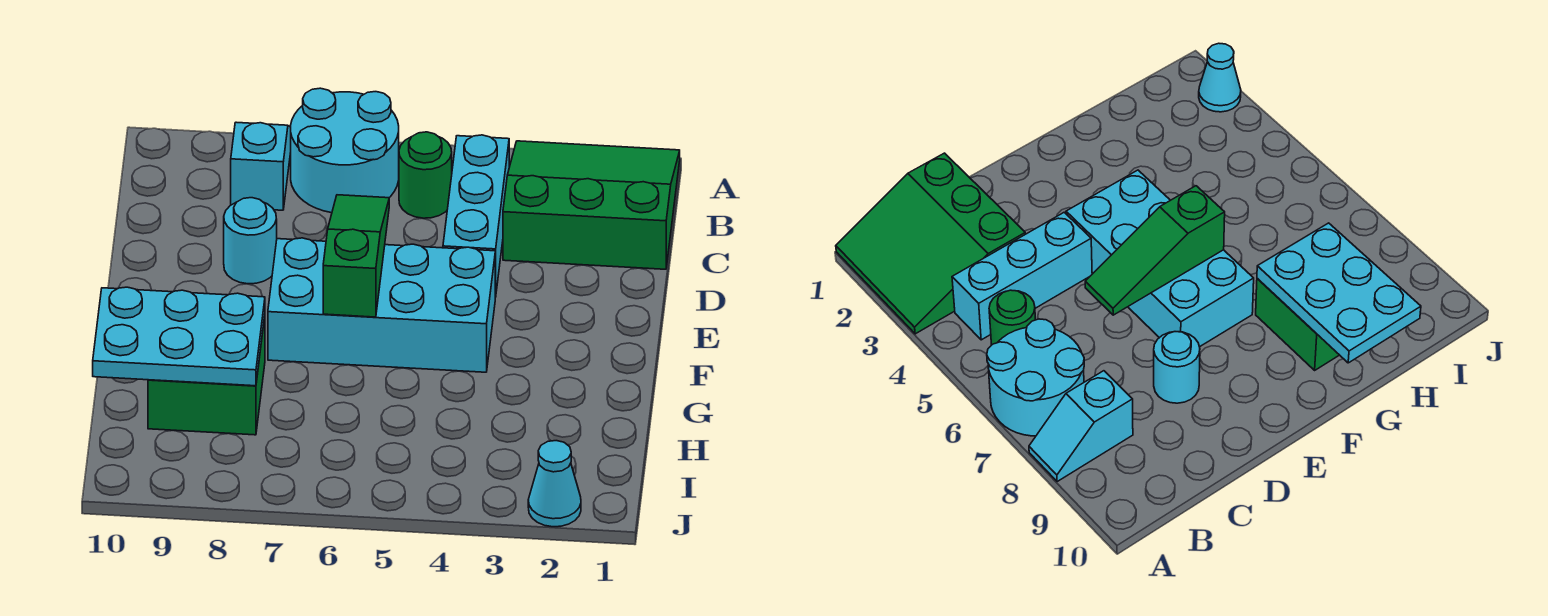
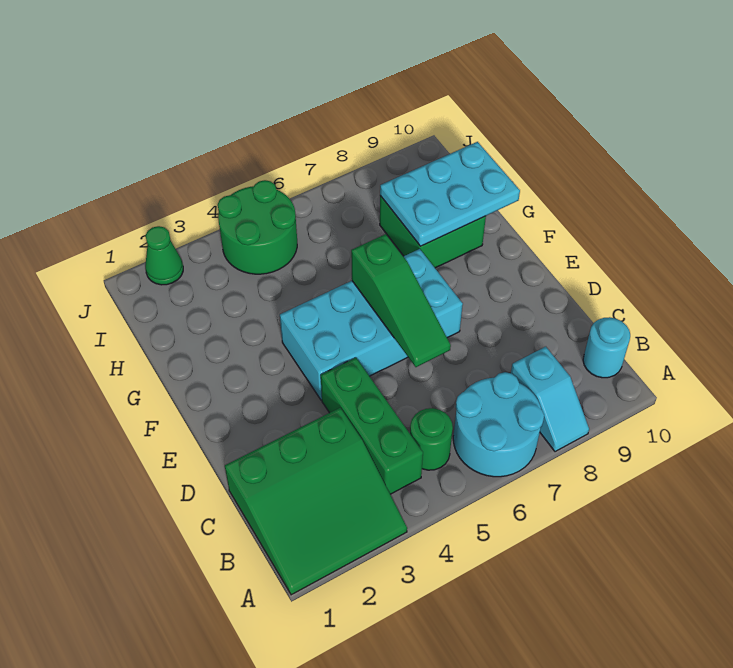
cyan brick B4:D4 level 1 -> green brick B4:D4 level 1
cyan round brick D8 level 1 -> cyan round brick B10 level 1
none -> green round brick I4:J5 level 1
cyan cone J2 level 1 -> green cone J2 level 1

